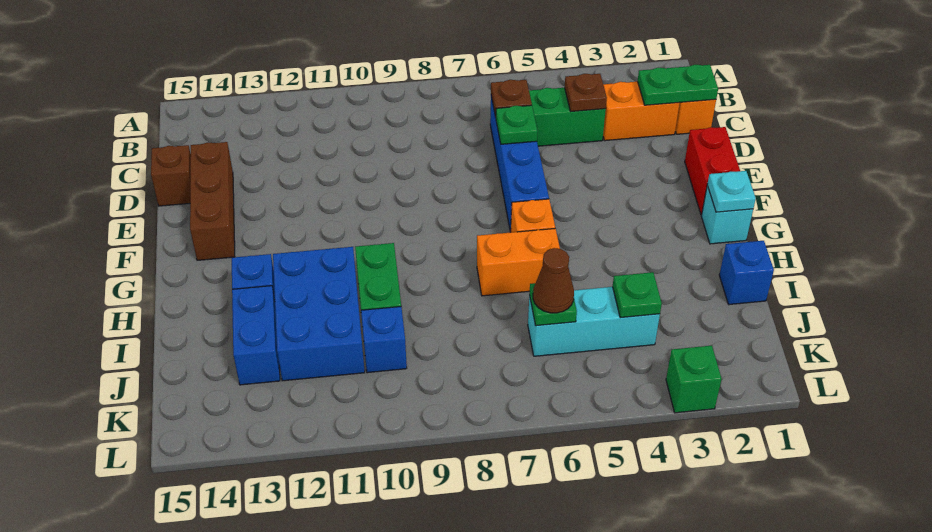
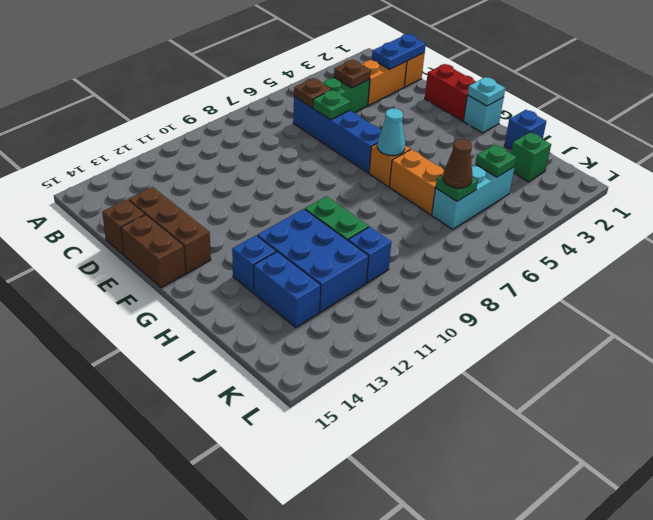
green plate C1:C2 level 2 -> blue plate C1:C2 level 2
none -> brown brick E15:F15 level 1
none -> cyan cone G6 level 2
orange brick H6:H7 level 1 -> orange brick H6:I6 level 1
green brick L3 level 1 -> green brick J2 level 1

